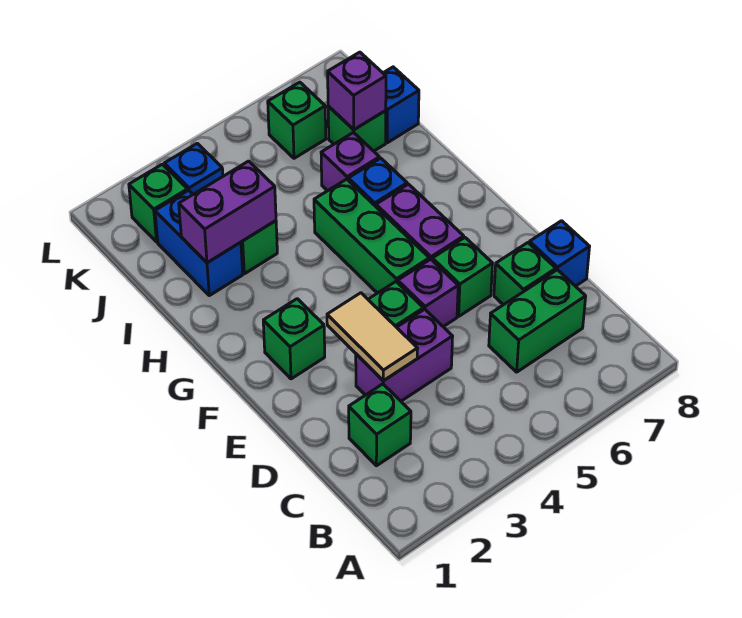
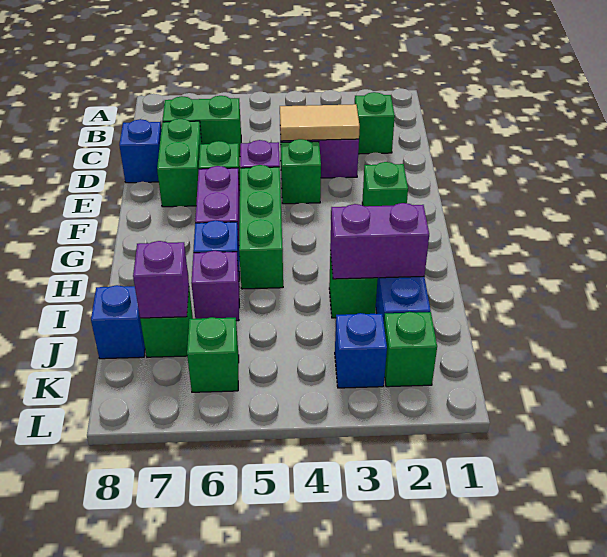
tan tile D3:E3 level 2 -> tan tile D3:D4 level 2
green brick D7 level 1 -> green brick D7:E7 level 1

